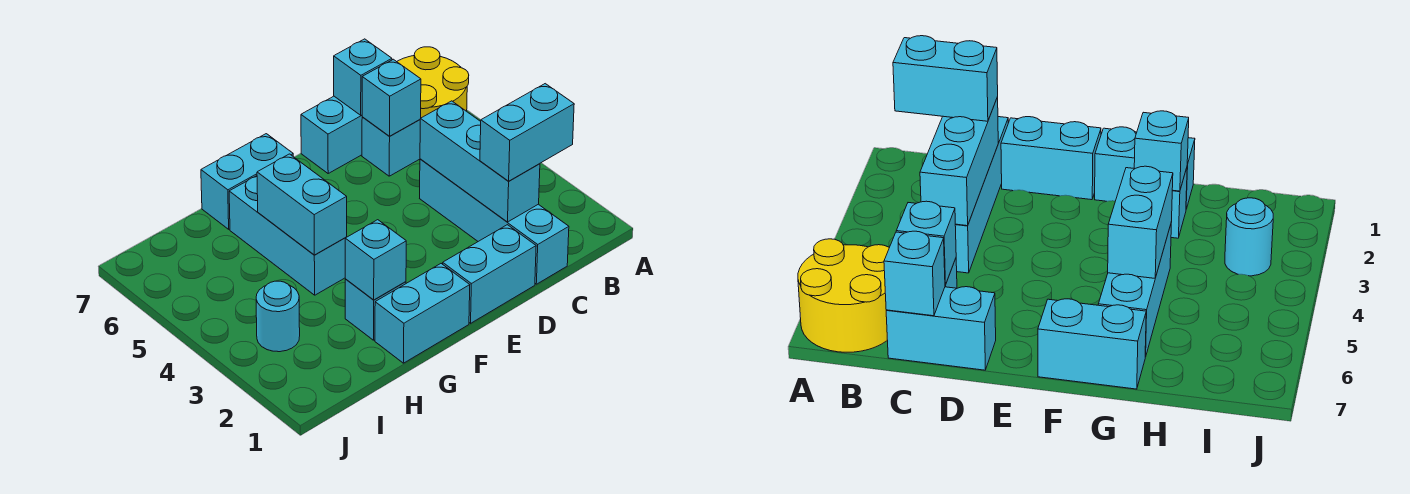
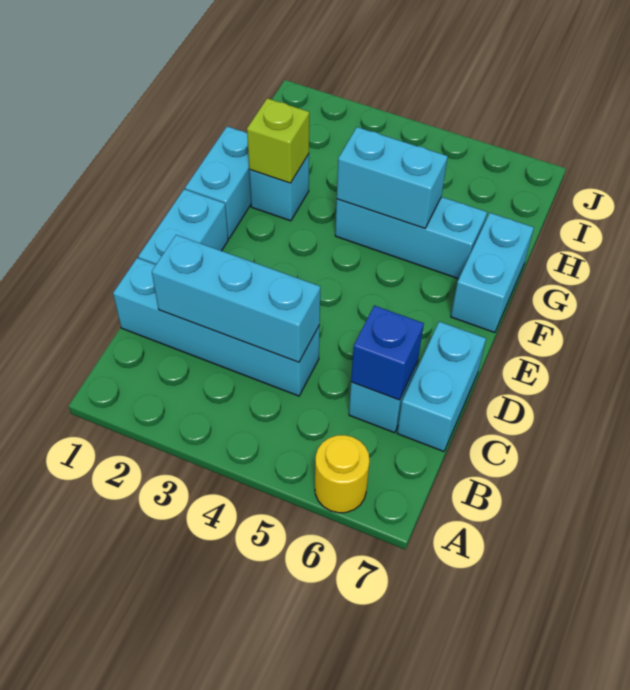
yellow round brick A6:B7 level 1 -> yellow round brick A6 level 1
cyan brick B2:C2 level 3 -> none
cyan brick C6 level 2 -> blue brick C6 level 2
cyan brick C7 level 2 -> none
cyan brick G2 level 2 -> lime brick G2 level 2
cyan round brick I3 level 1 -> none

